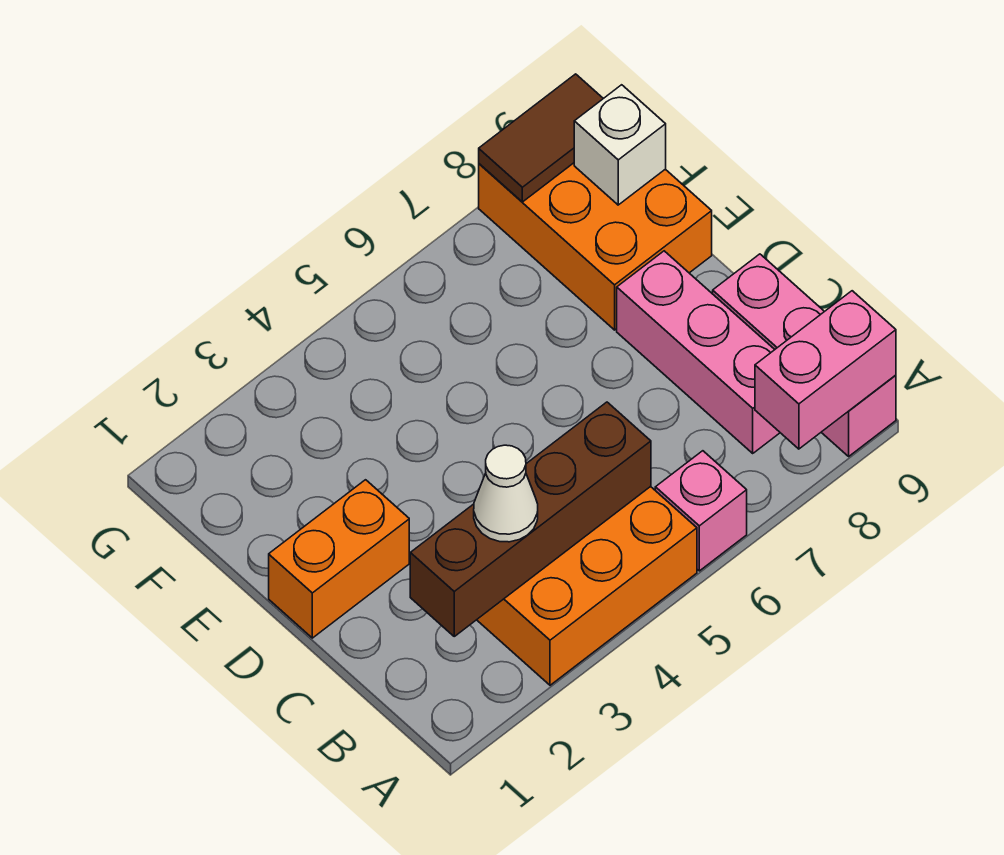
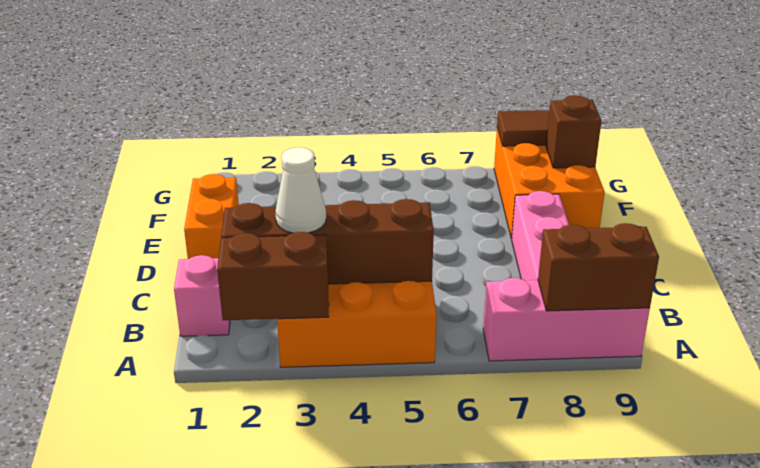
none -> brown brick A2:A3 level 2
pink brick A6 level 1 -> pink brick B1 level 1
pink brick A8:A9 level 2 -> brown brick A8:A9 level 2
pink brick A9:C9 level 1 -> pink brick A7:A9 level 1
orange brick D1:D2 level 1 -> orange brick D1:E1 level 1
white brick F9 level 2 -> brown brick F9 level 2

